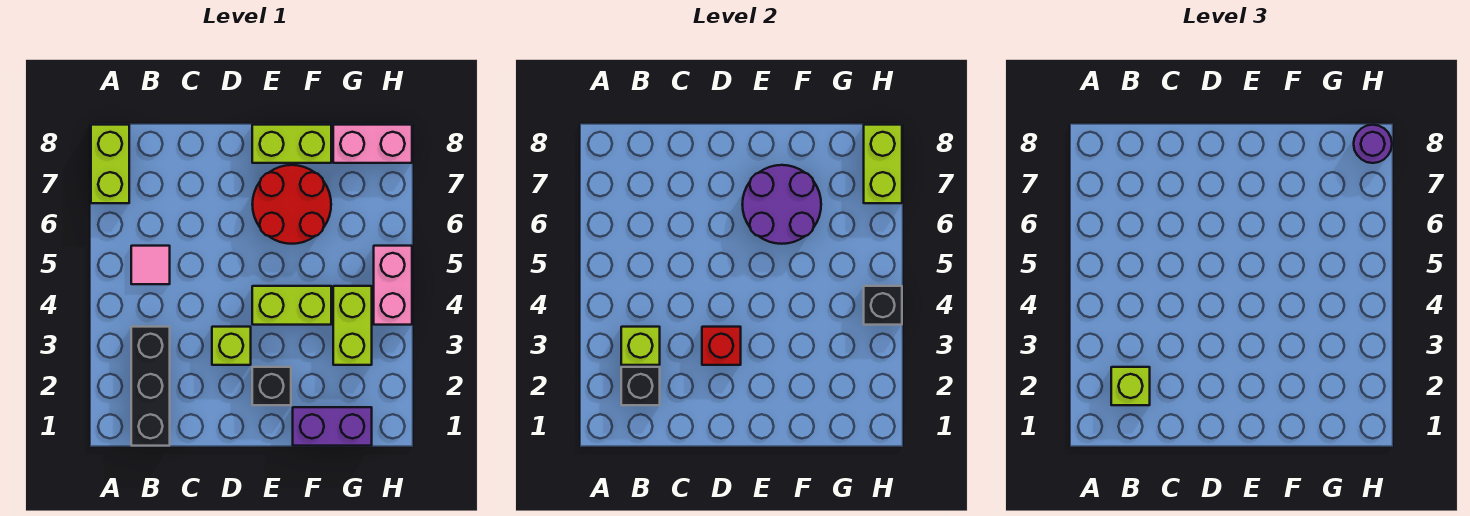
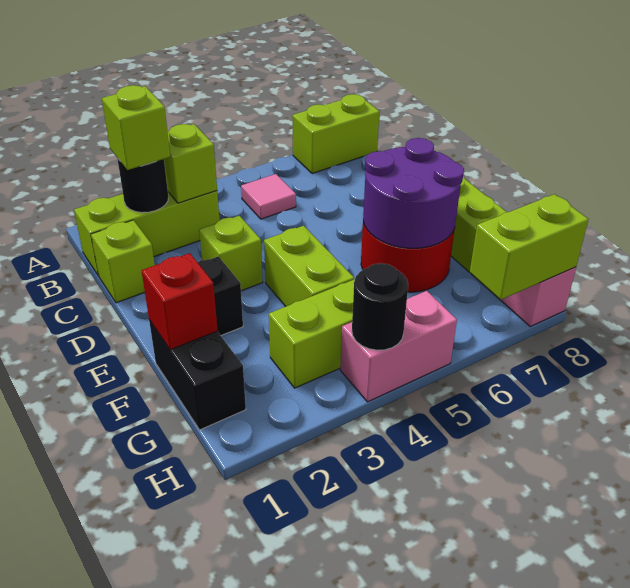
black brick B1:B3 level 1 -> lime brick B1:B3 level 1
black brick B2 level 2 -> black round brick B2 level 2
none -> lime brick C1 level 1
red brick D3 level 2 -> red brick F1 level 2
purple brick F1:G1 level 1 -> black brick F1:G1 level 1
black brick H4 level 2 -> black round brick H4 level 2
purple round brick H8 level 3 -> none

